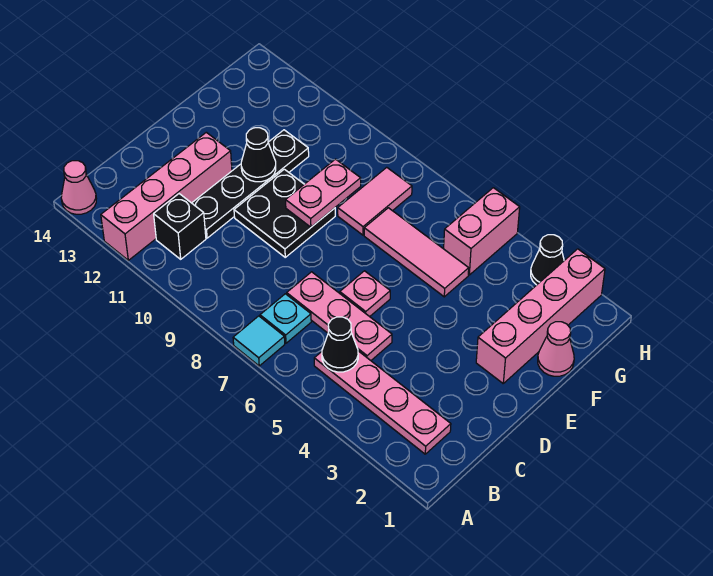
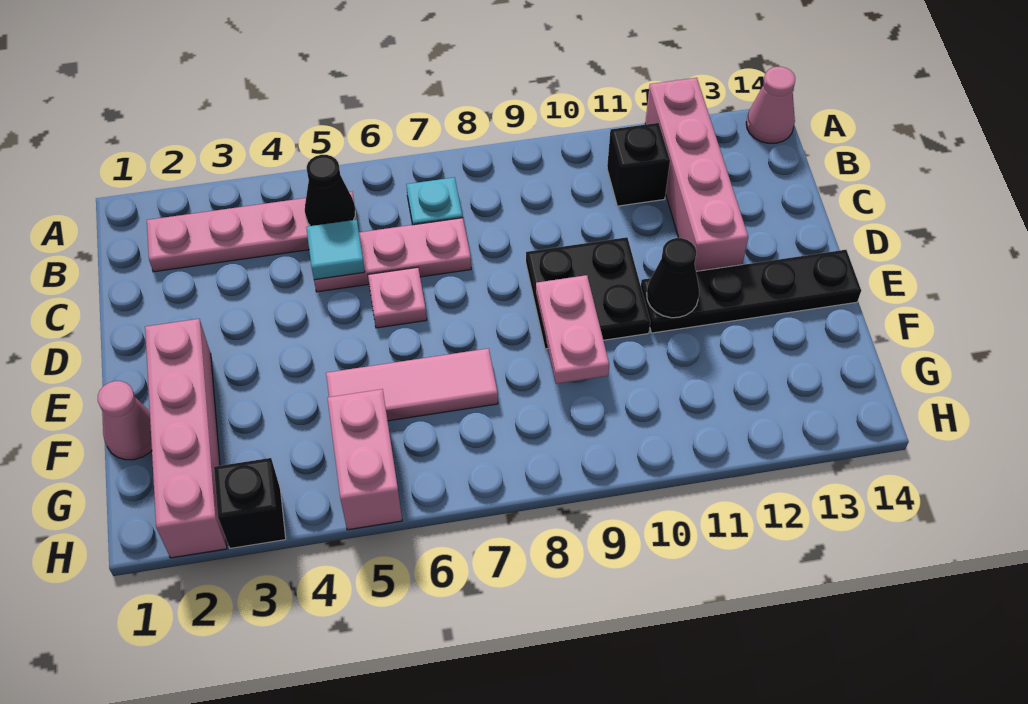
cyan tile A7 level 1 -> cyan tile C5 level 2
black plate C11:F11 level 1 -> black plate E11:E14 level 1
pink tile F8:G8 level 1 -> none
black cone H3 level 1 -> black brick H3 level 1

